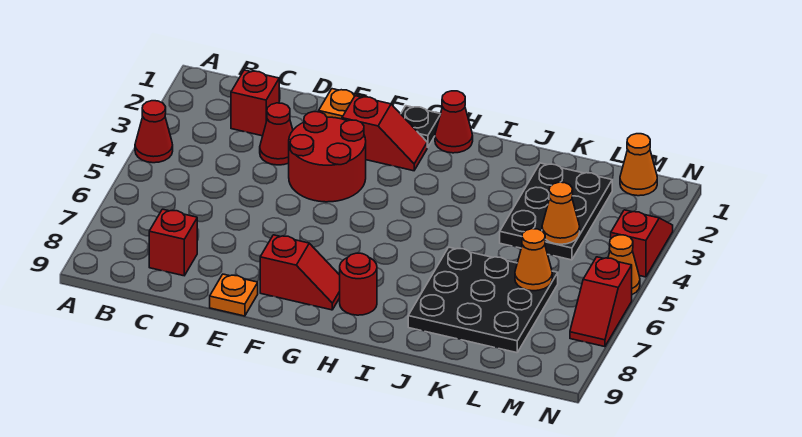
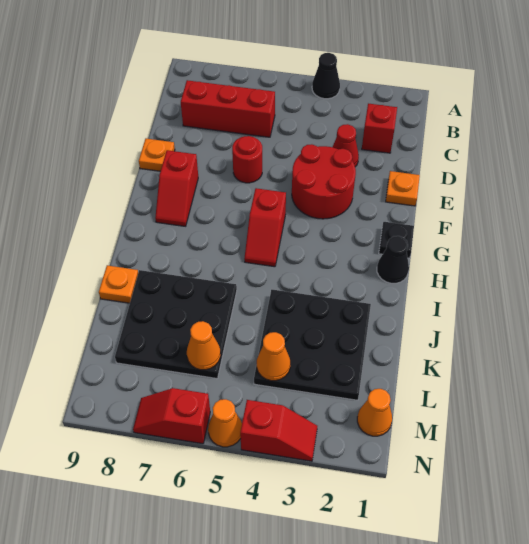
red cone A4 level 1 -> black cone A4 level 1
red brick C8 level 1 -> red brick C6:C8 level 1
red slope F2:G2 level 1 top F -> red slope G5:H5 level 1 top G
red cone H1 level 1 -> black cone H1 level 1
red round brick H8 level 1 -> red round brick E6 level 1
none -> orange plate J9 level 1
black plate K2:L4 level 1 -> black plate J2:L4 level 1

